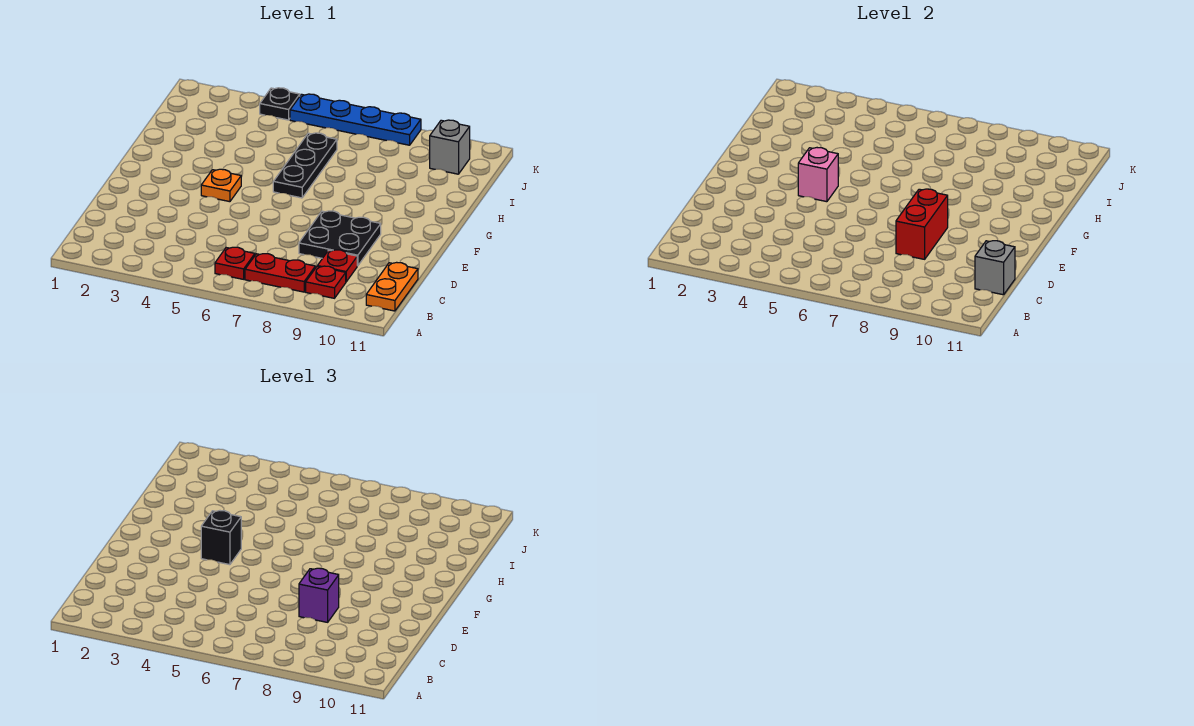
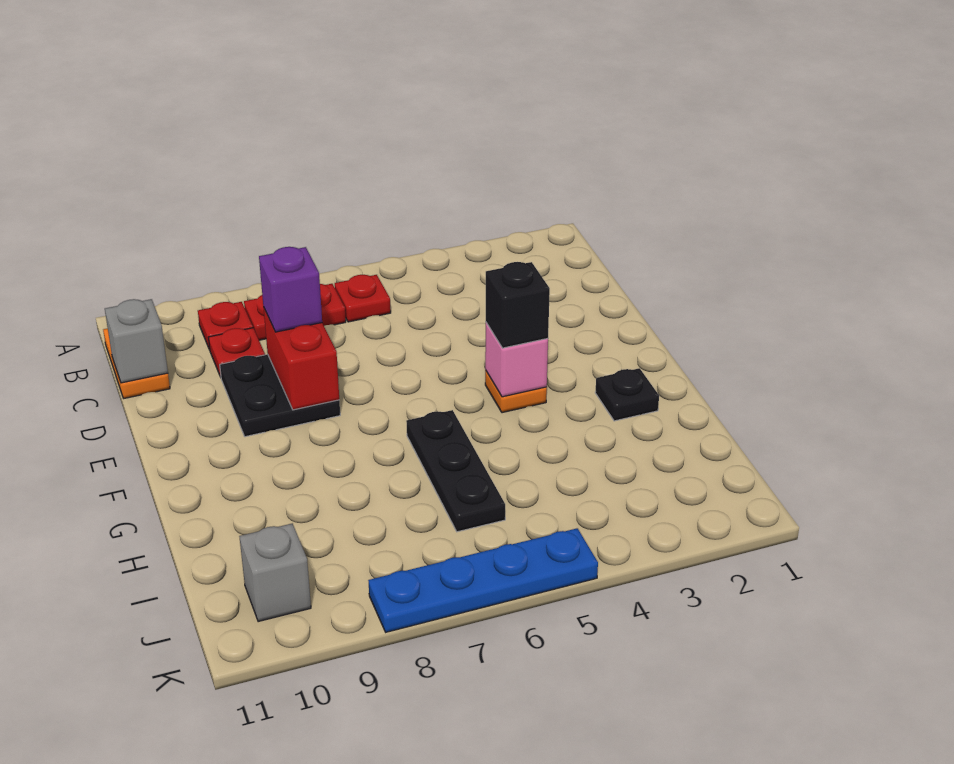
black plate K4 level 1 -> black plate G2 level 1

